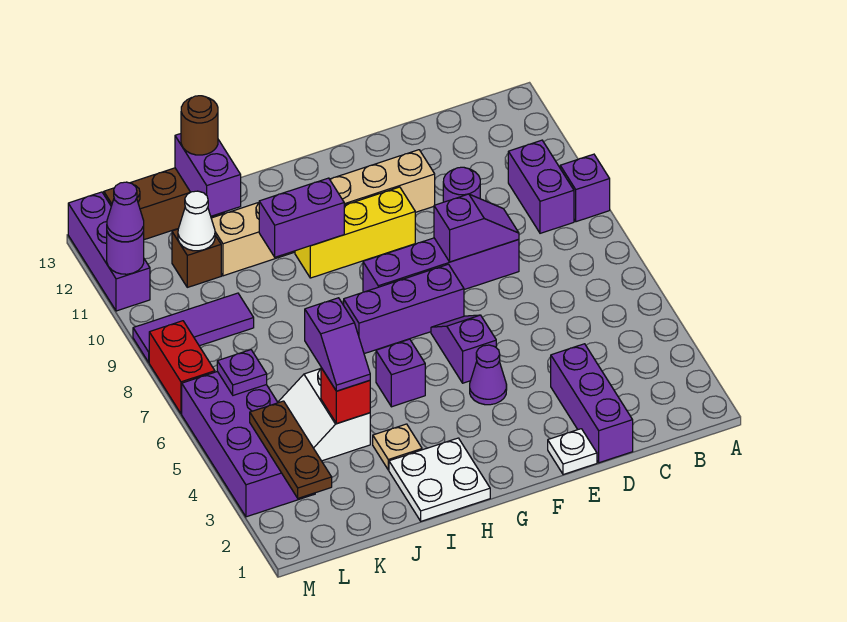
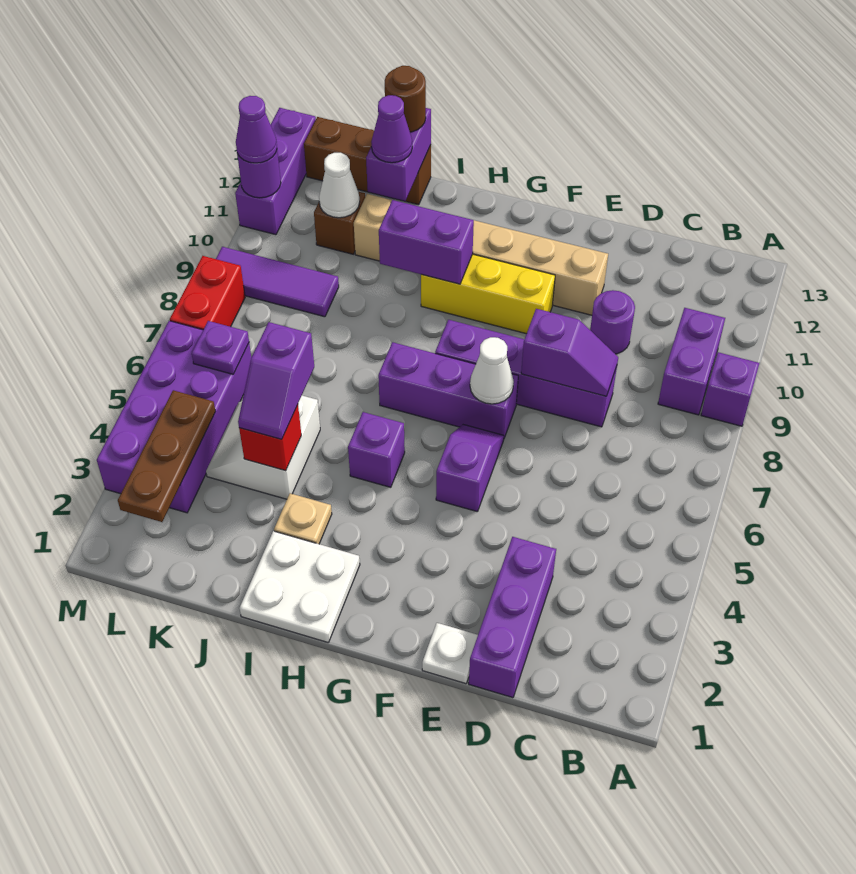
purple cone F4 level 1 -> purple cone J12 level 3
none -> white cone F7 level 2

